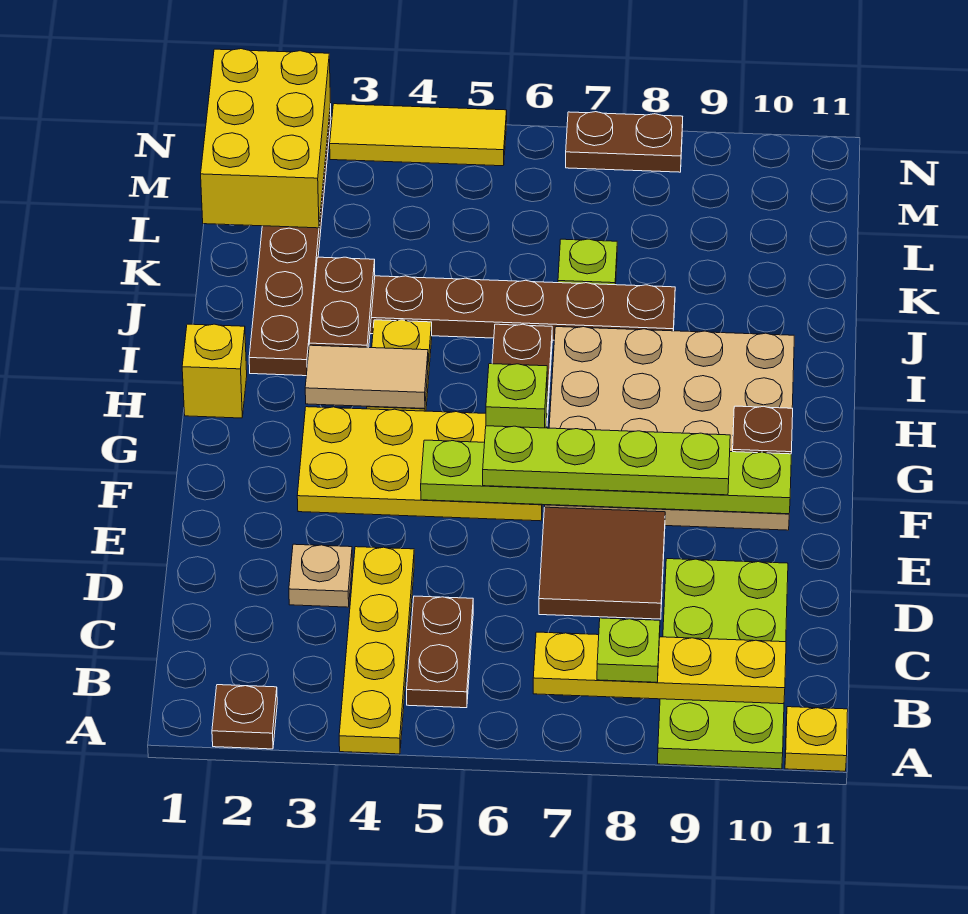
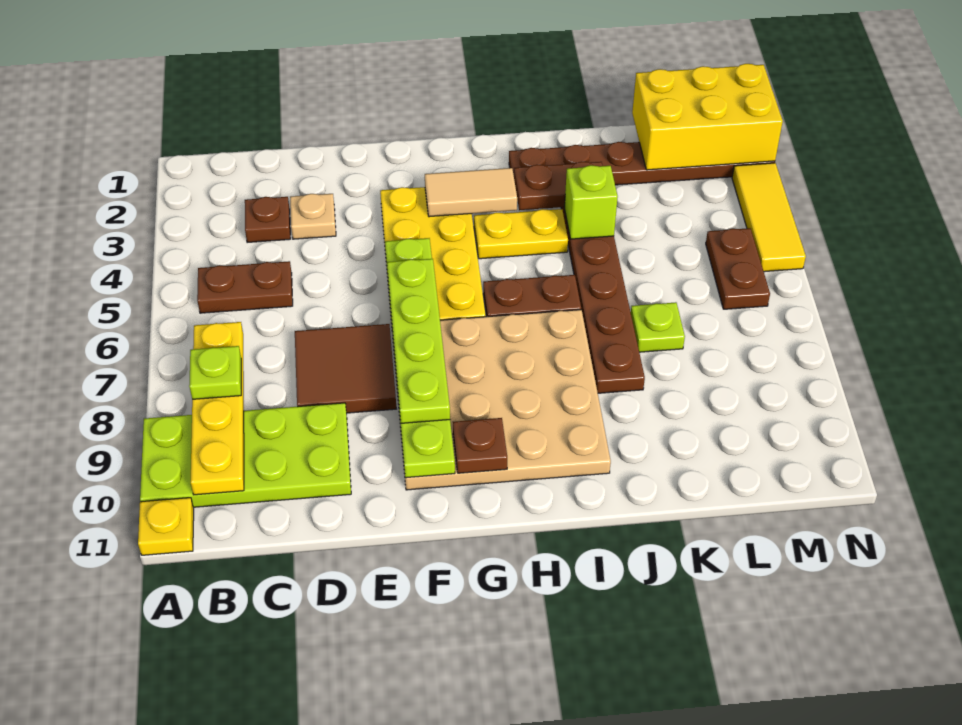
brown plate A2 level 1 -> brown plate C3 level 1
yellow plate A4:D4 level 1 -> none
lime brick G6 level 2 -> lime brick J4 level 2
yellow brick H1 level 1 -> none
tan tile H3:H4 level 2 -> tan tile G3:H3 level 2
brown plate N7:N8 level 1 -> brown plate M5:M6 level 1

